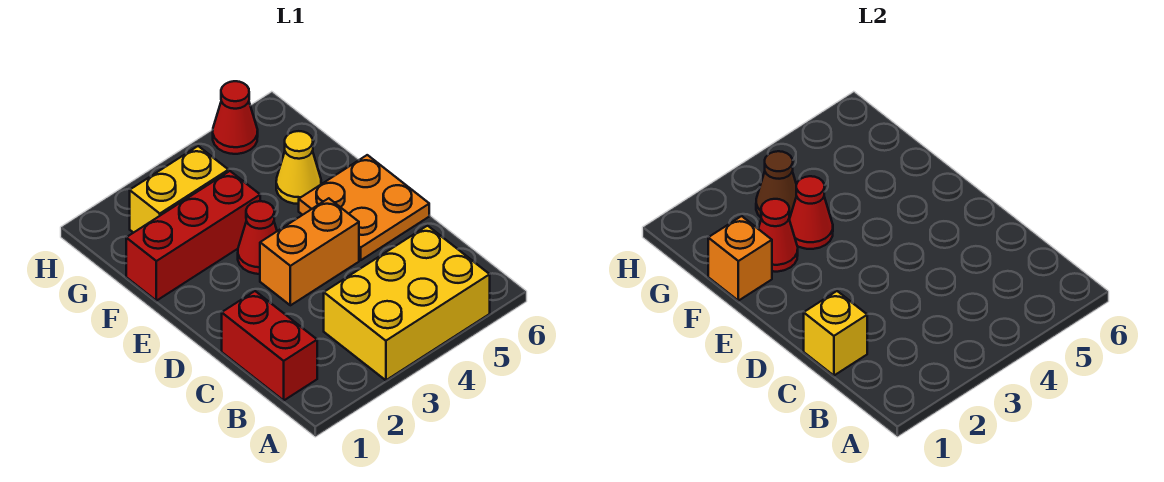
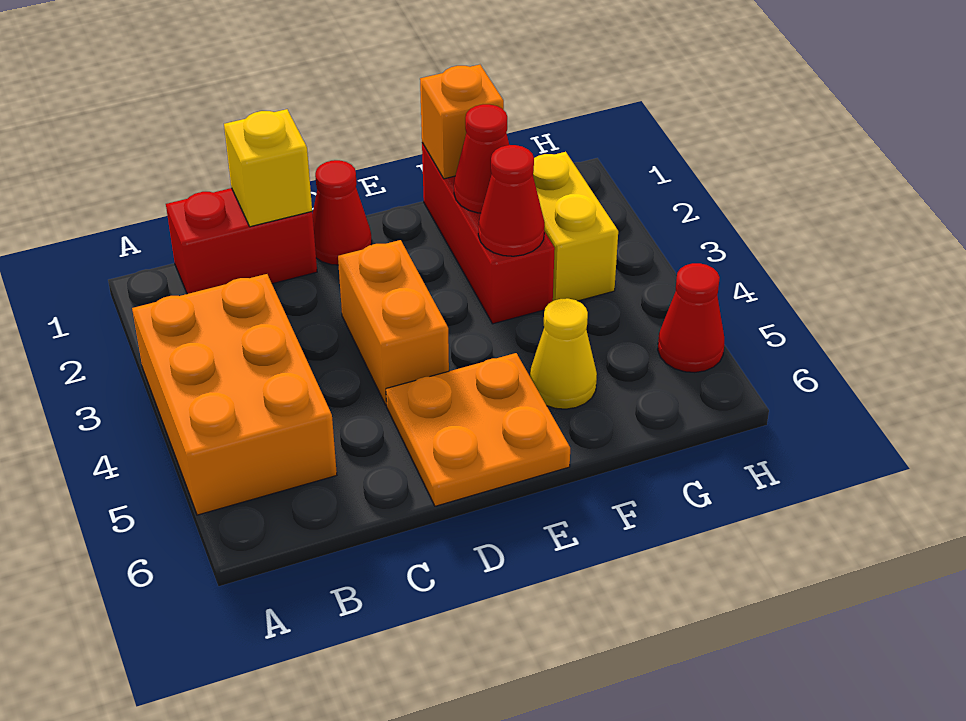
yellow brick A3:B5 level 1 -> orange brick A3:B5 level 1
red cone E3 level 1 -> red cone D1 level 1
brown cone G3 level 2 -> none

